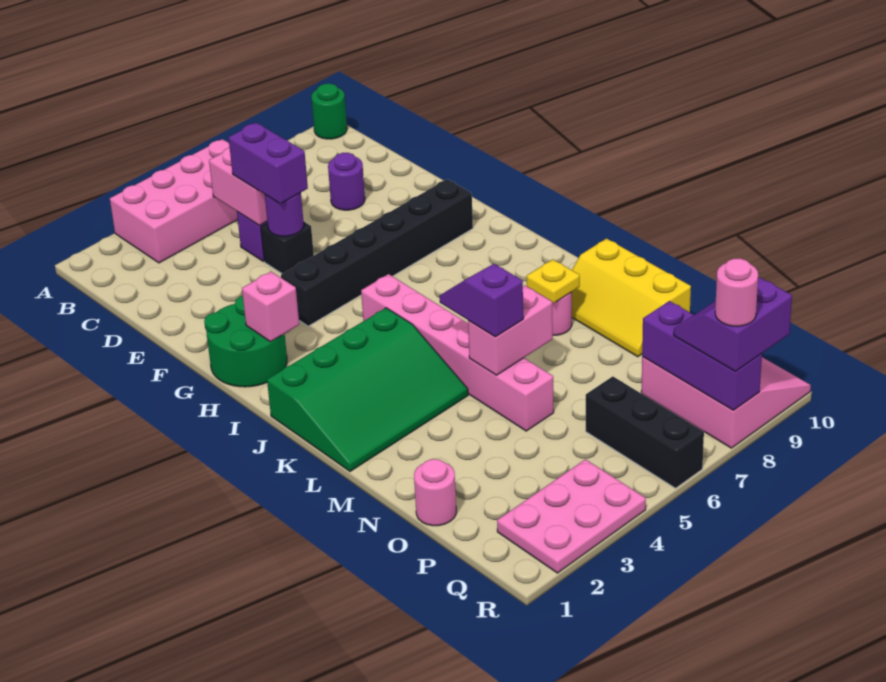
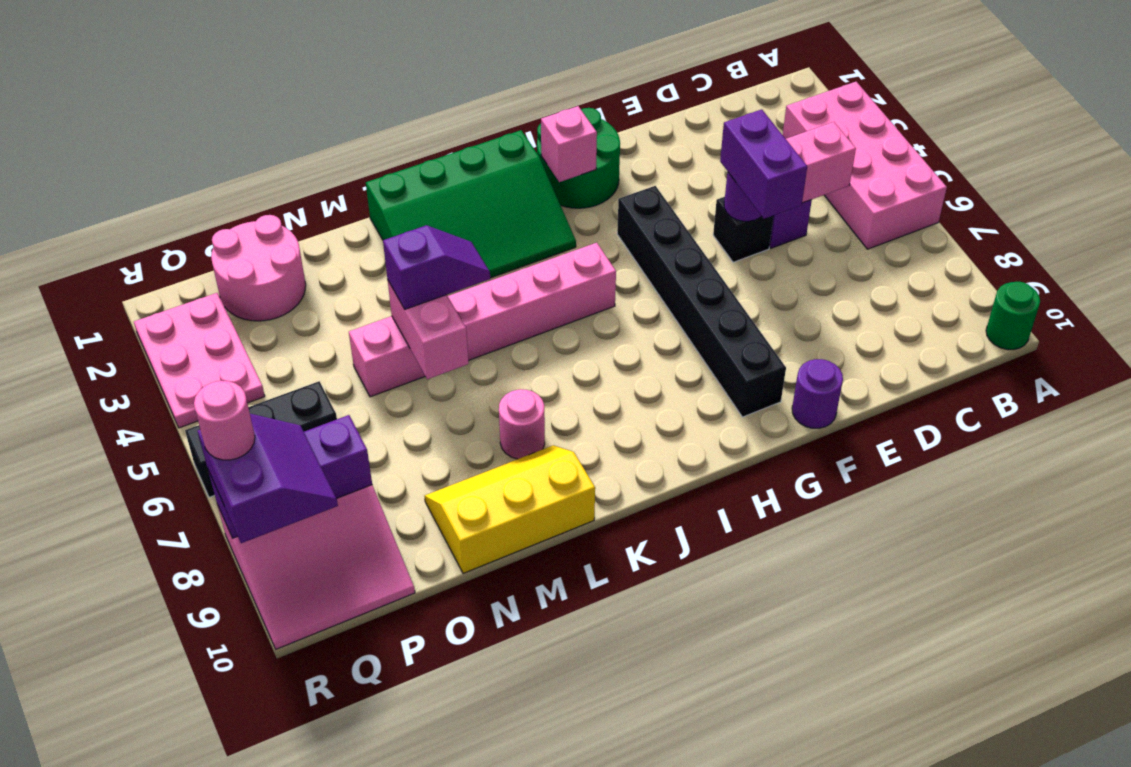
purple brick D5:E5 level 3 -> purple brick E5:E6 level 3
purple round brick D8 level 1 -> purple round brick F10 level 1
green slope J1:L4 level 1 top J -> green slope I1:L3 level 1 top 1
yellow plate L8 level 2 -> none
pink round brick O1 level 1 -> pink round brick O1:P2 level 1

